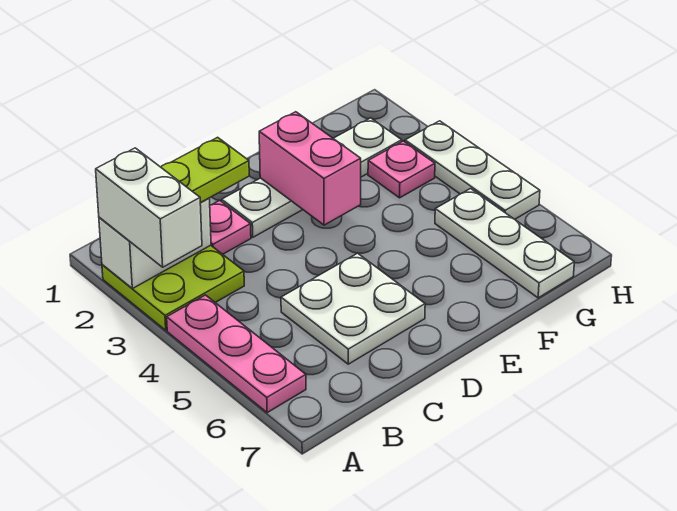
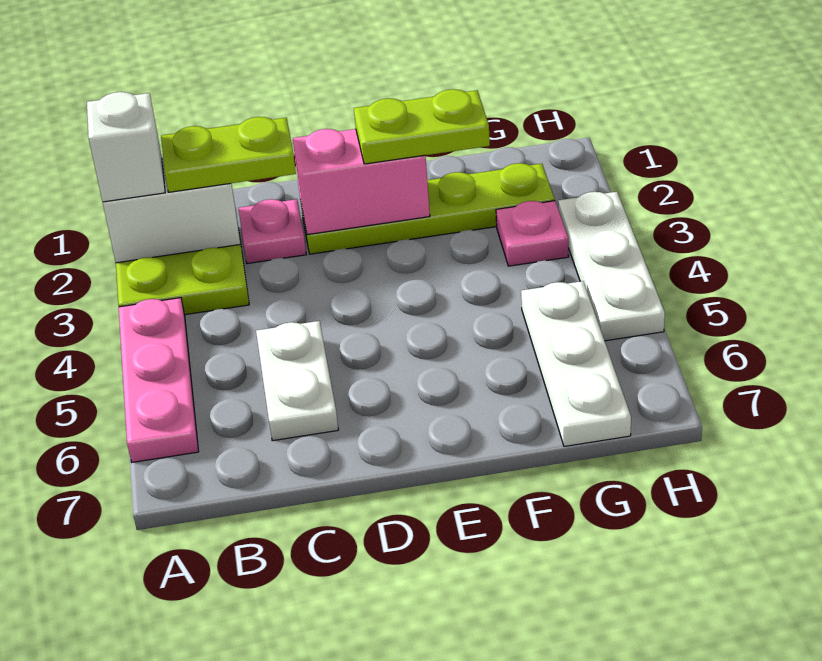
white brick A2:A3 level 3 -> white brick A2 level 3
white plate C5:D6 level 1 -> white plate C5:C6 level 1
white plate D2:G2 level 1 -> lime plate D2:G2 level 1
pink brick E2:E3 level 2 -> pink brick D2:E2 level 2
none -> lime plate E2:F2 level 3

